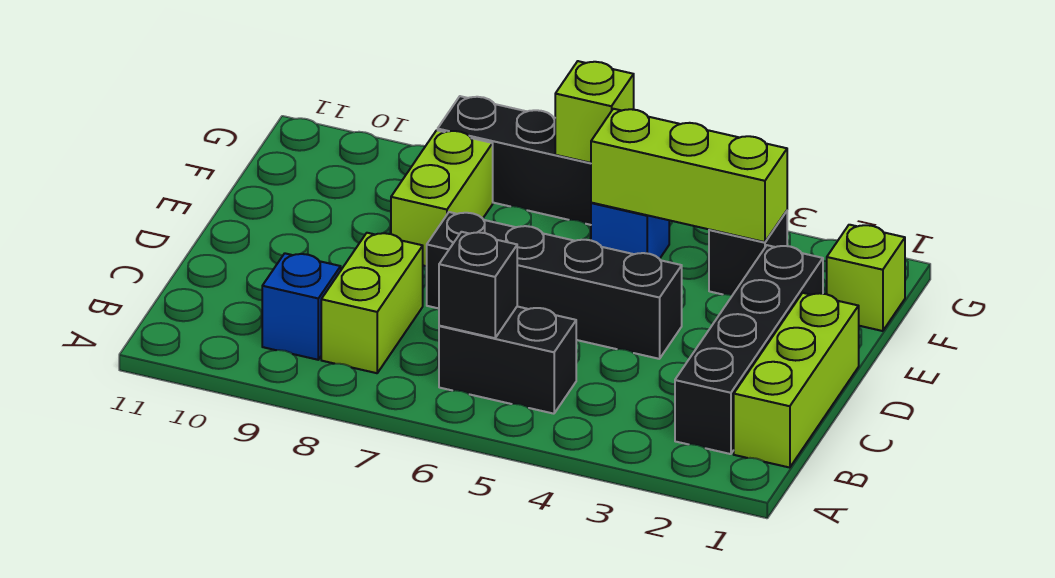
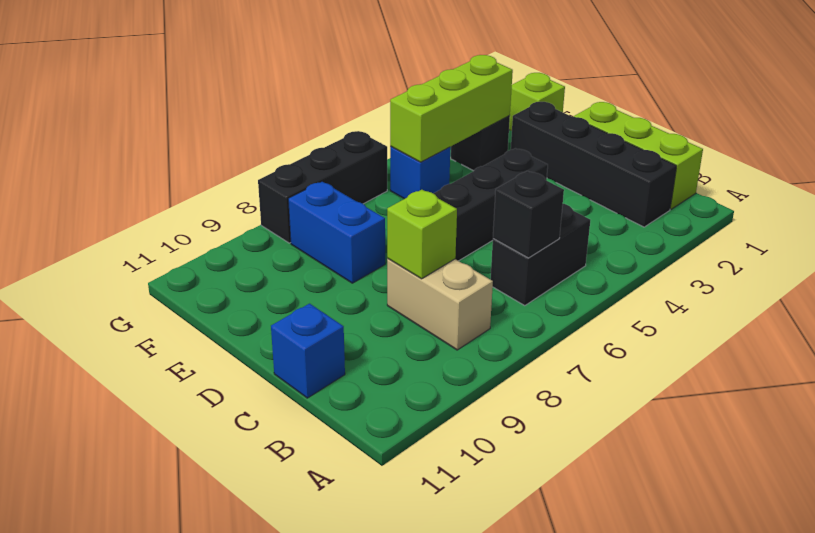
lime brick B8:C8 level 1 -> tan brick B8:C8 level 1
blue brick B9 level 1 -> blue brick C11 level 1
lime brick E8:F8 level 1 -> blue brick E8:F8 level 1
lime brick G6 level 2 -> lime brick C8 level 2

